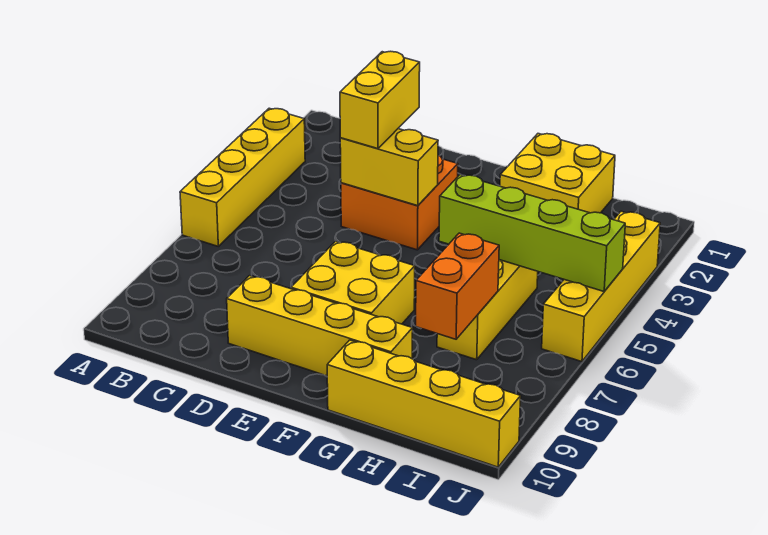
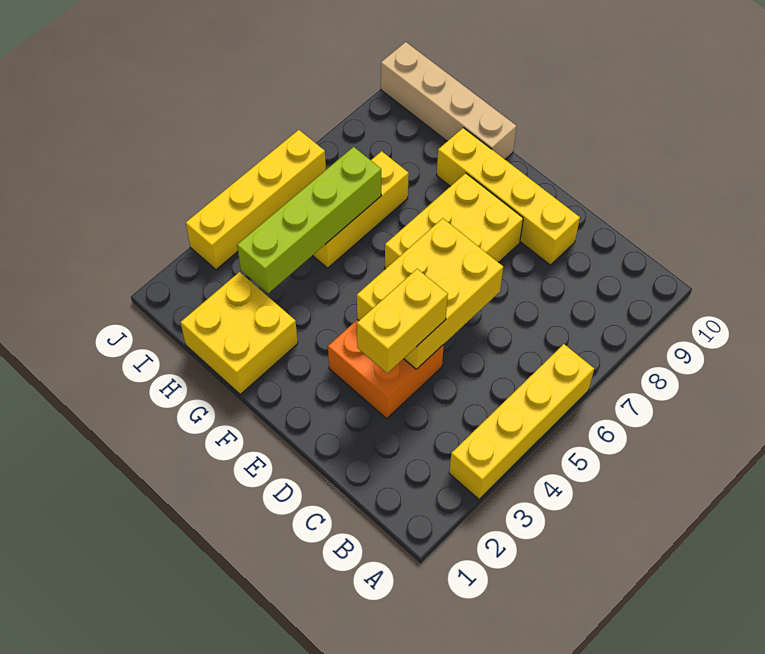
yellow brick D4:E4 level 2 -> yellow brick D4:E6 level 2
yellow brick E7:F8 level 1 -> yellow brick E6:F8 level 1
lime brick G5:J5 level 2 -> lime brick H3:H6 level 2
yellow brick G10:J10 level 1 -> tan brick G10:J10 level 1
orange brick H7:H8 level 2 -> none

